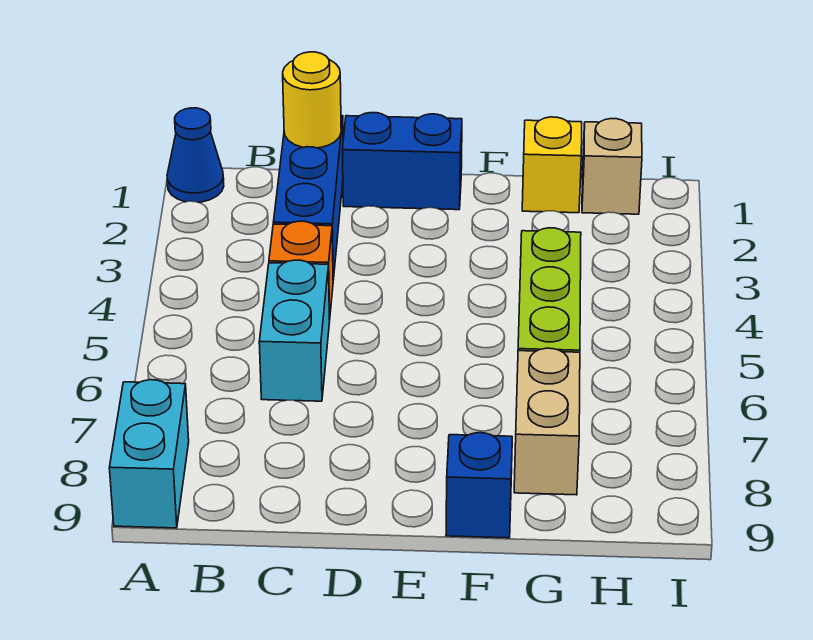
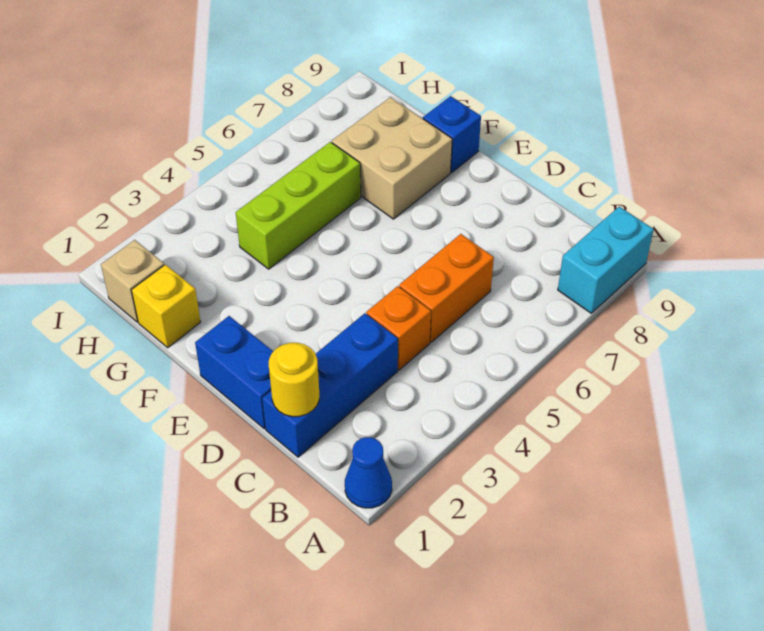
cyan brick C5:C6 level 1 -> orange brick C5:C6 level 1
tan brick G7:G8 level 1 -> tan brick F7:G8 level 1

